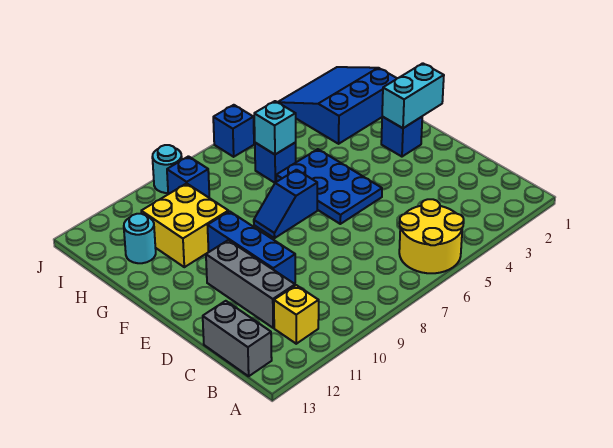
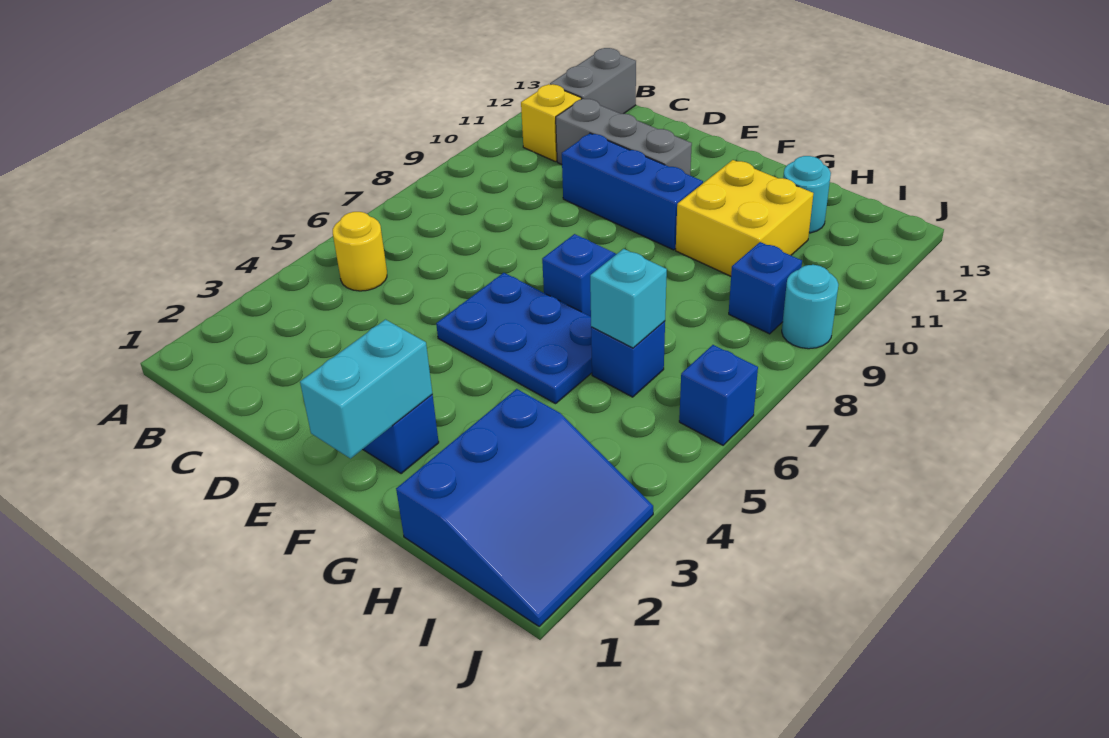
yellow round brick A5:B6 level 1 -> yellow round brick B5 level 1
grey brick B13:C13 level 1 -> grey brick B12:B13 level 1

